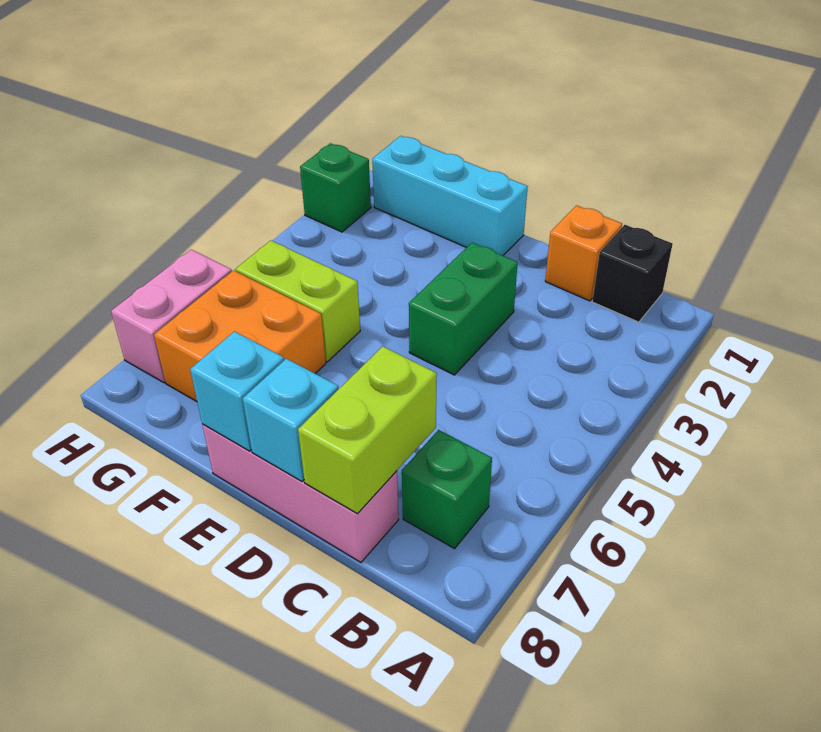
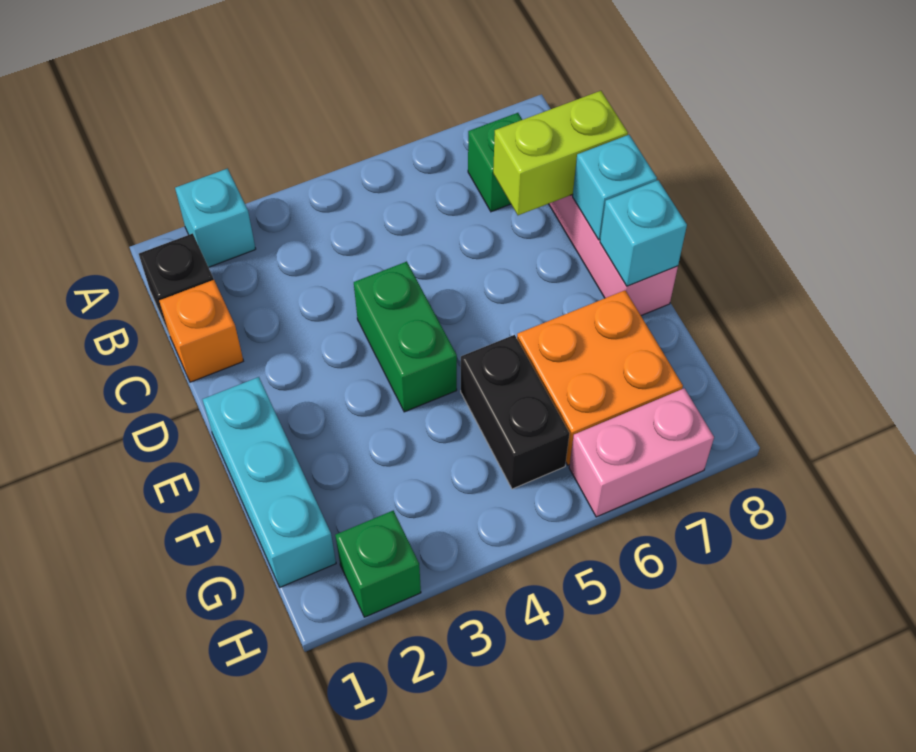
none -> cyan brick A2 level 1
green brick D3:D4 level 1 -> green brick D4:E4 level 1
lime brick F5:G5 level 1 -> black brick F5:G5 level 1

